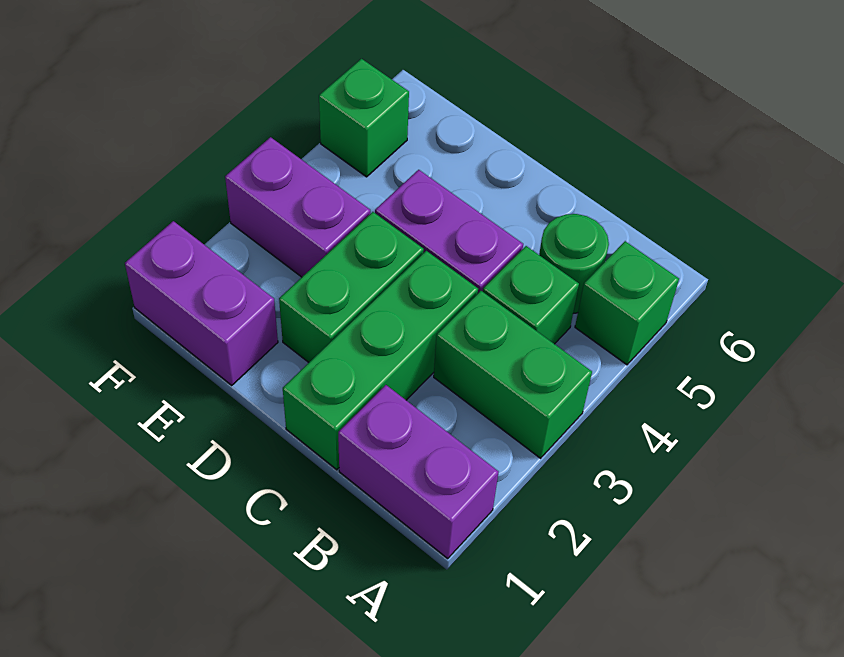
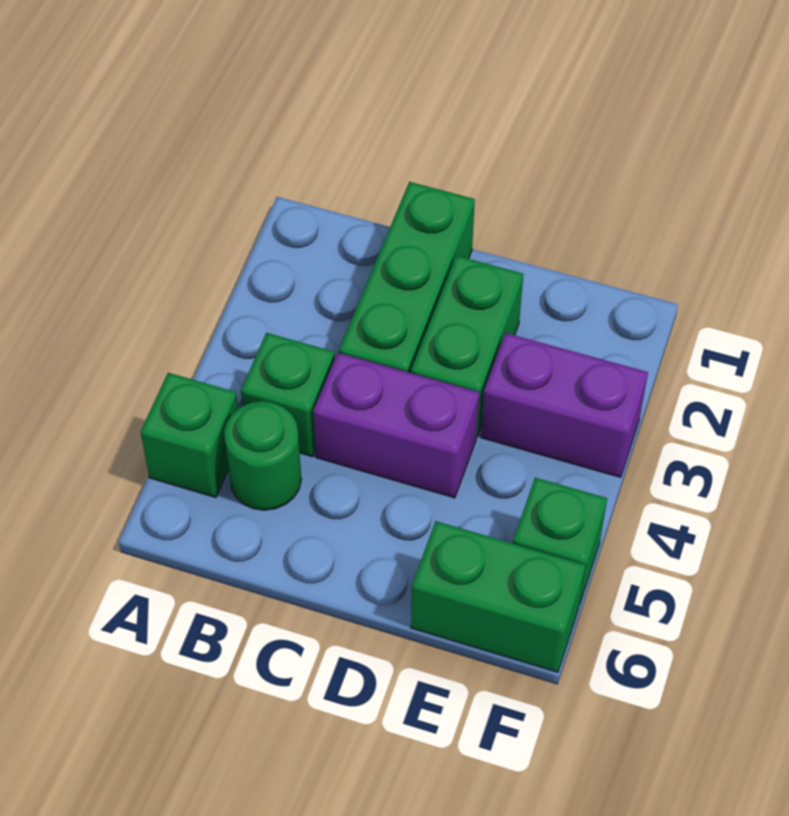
purple brick A1:B1 level 1 -> none
green brick A3:B3 level 1 -> green brick E6:F6 level 1
purple brick E1:F1 level 1 -> none

